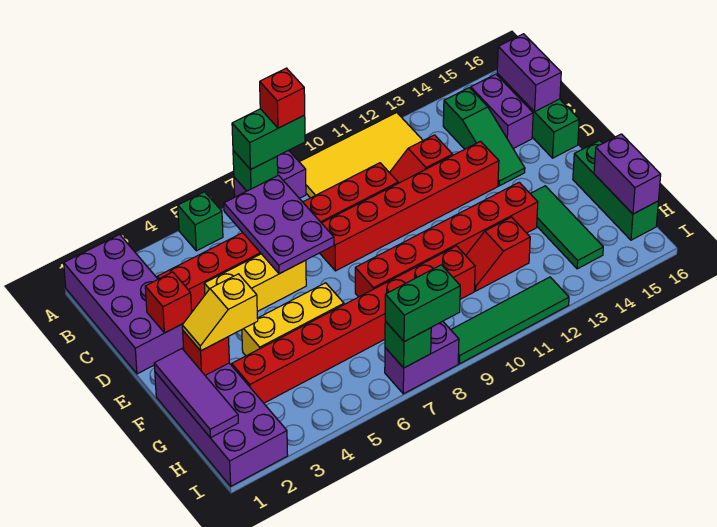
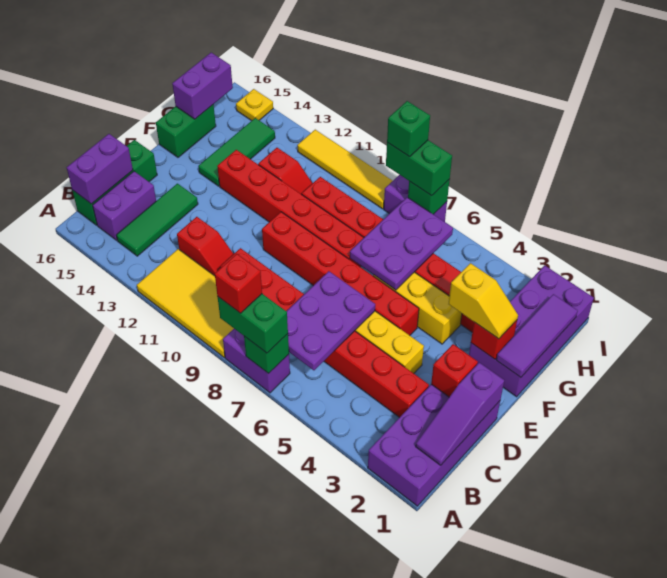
green brick A5 level 1 -> green brick I8 level 4
none -> purple slope B1:D1 level 2 top D
green slope B14:D14 level 1 top B -> green tile B14:D14 level 1
red brick D8:D13 level 1 -> red brick E5:E10 level 1
none -> purple plate F6:H7 level 2
green brick F16:H16 level 1 -> green brick F16:G16 level 1
green tile I9:I12 level 1 -> yellow tile I9:I12 level 1
none -> yellow plate I15 level 1

